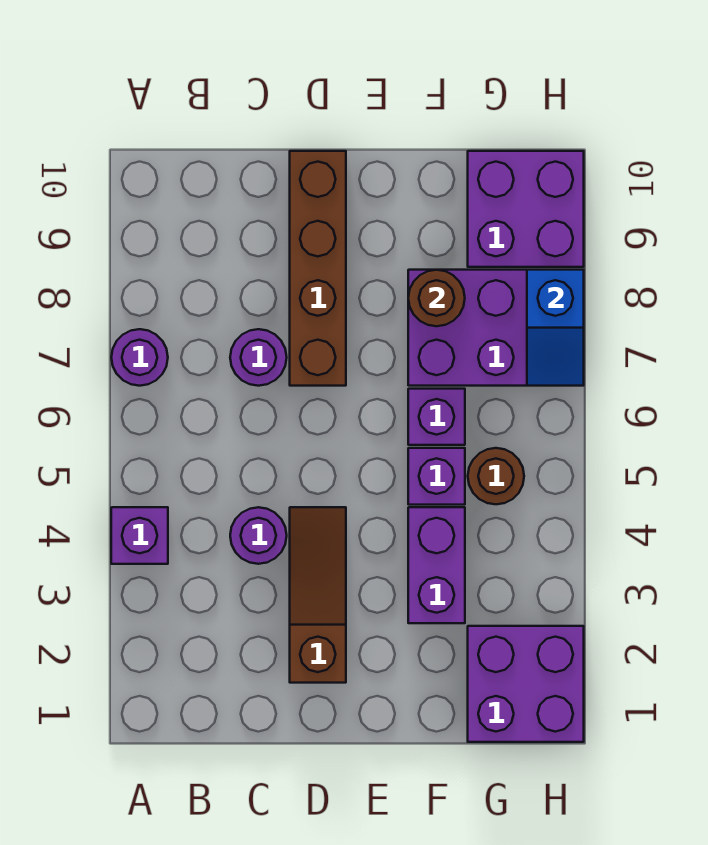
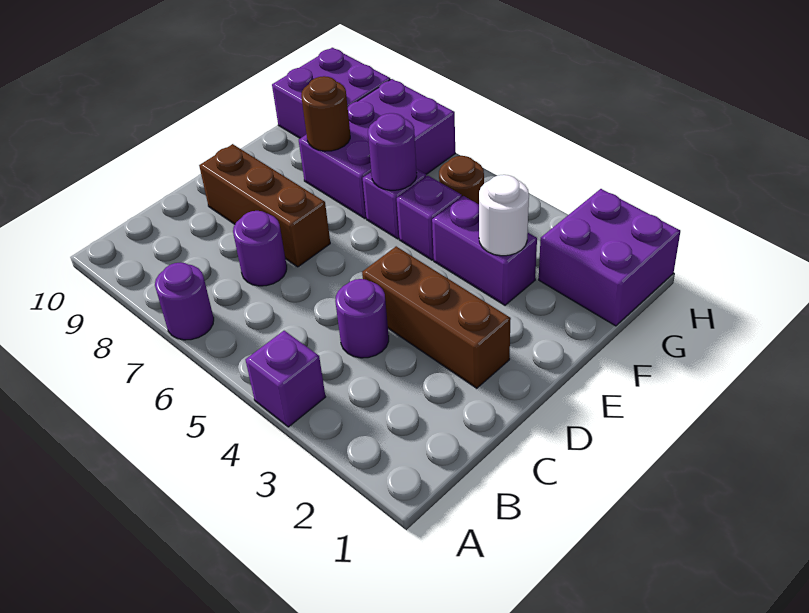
brown slope D2:D4 level 1 top 2 -> brown brick D2:D4 level 1
brown brick D7:D10 level 1 -> brown brick D7:D9 level 1
none -> white round brick F3 level 2
none -> purple round brick F6 level 2
blue slope H7:H8 level 2 top 8 -> none

